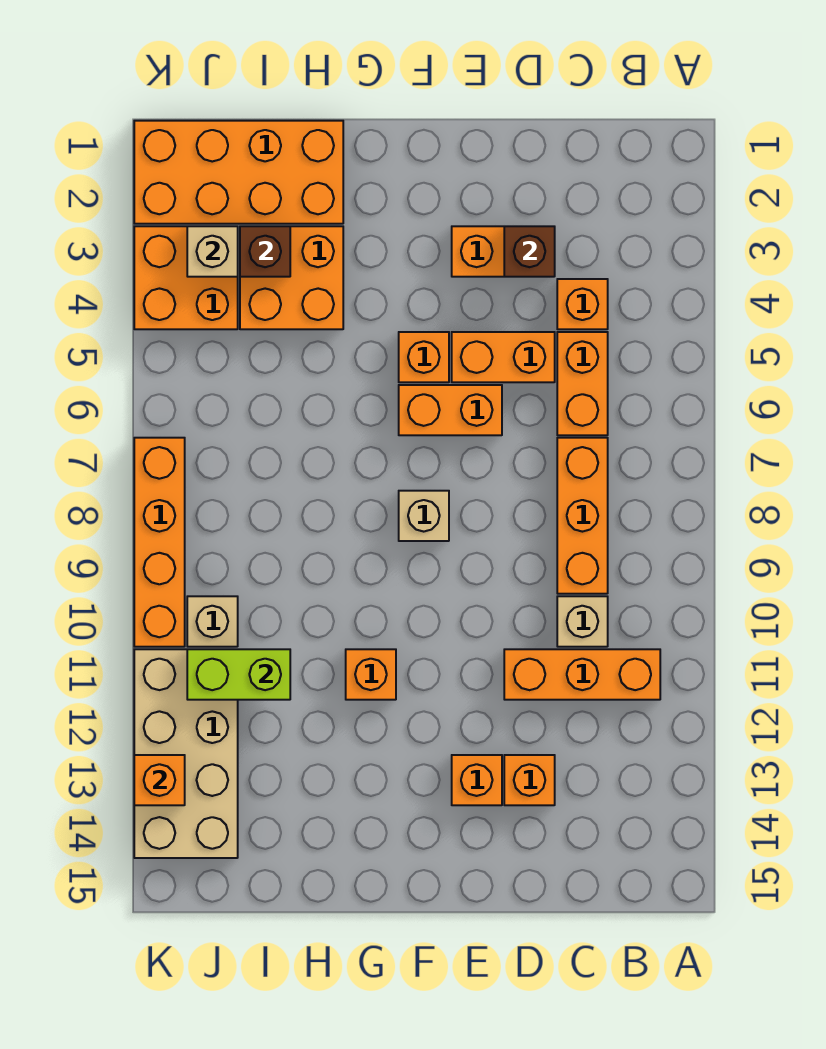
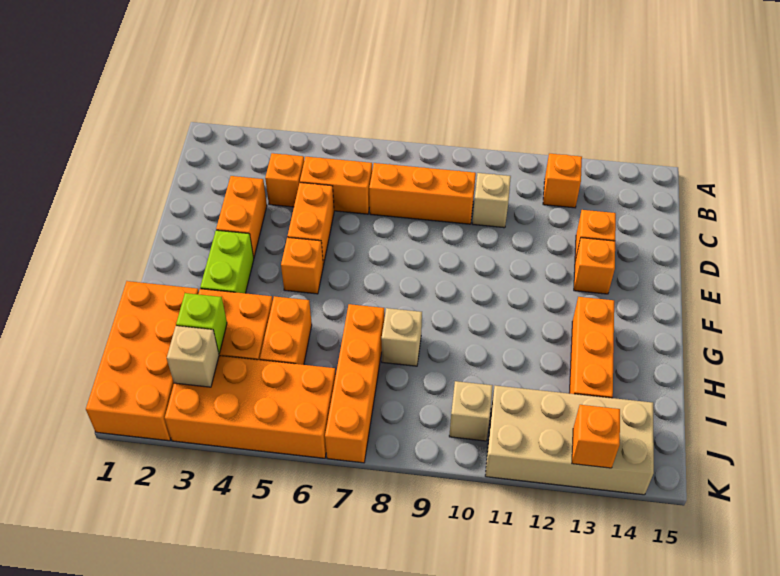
orange brick B11:D11 level 1 -> orange brick G13:I13 level 1
brown brick D3 level 2 -> none
orange brick E6:F6 level 1 -> orange brick H5:I5 level 1
tan brick F8 level 1 -> tan brick H8 level 1
orange brick G11 level 1 -> orange brick B12 level 1
brown brick I3 level 2 -> lime brick I3 level 2
lime brick I11:J11 level 2 -> lime brick F3:G3 level 1
orange brick J3:K4 level 1 -> orange brick J3:K6 level 1
orange brick K7:K10 level 1 -> orange brick H7:K7 level 1

